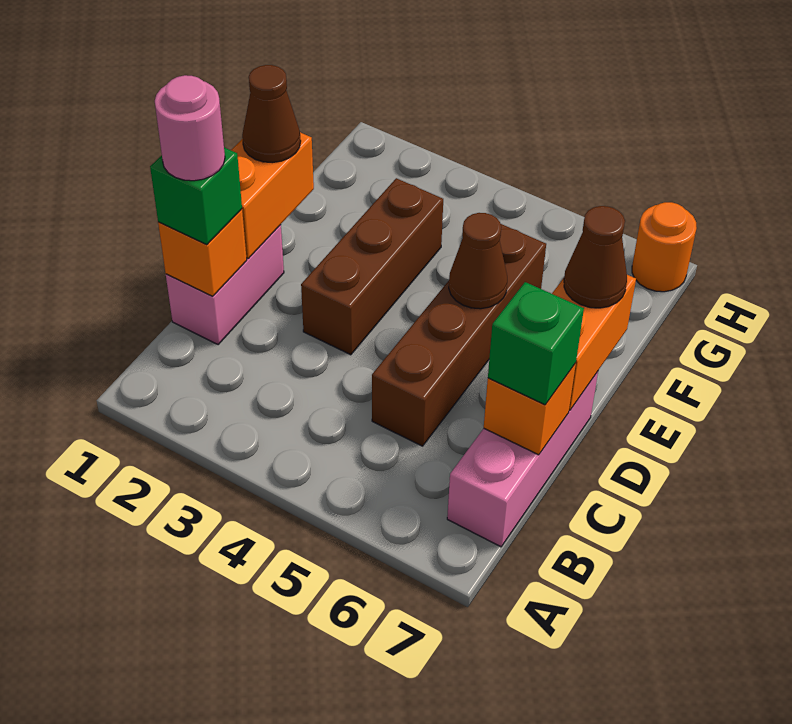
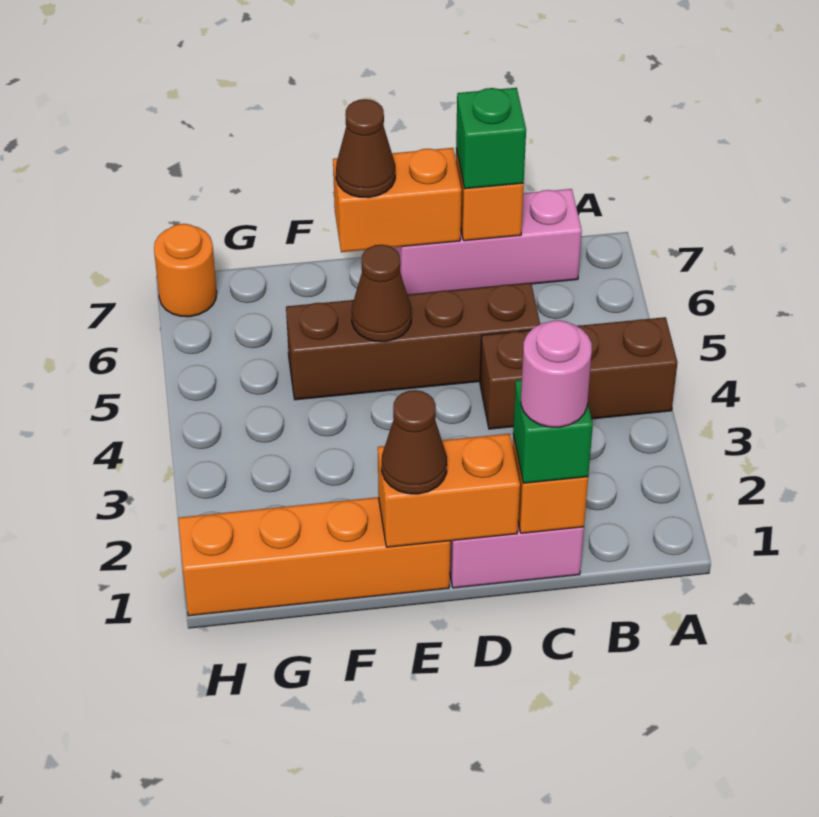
brown brick D3:F3 level 1 -> brown brick A4:C4 level 1
none -> orange brick E1:H1 level 1

